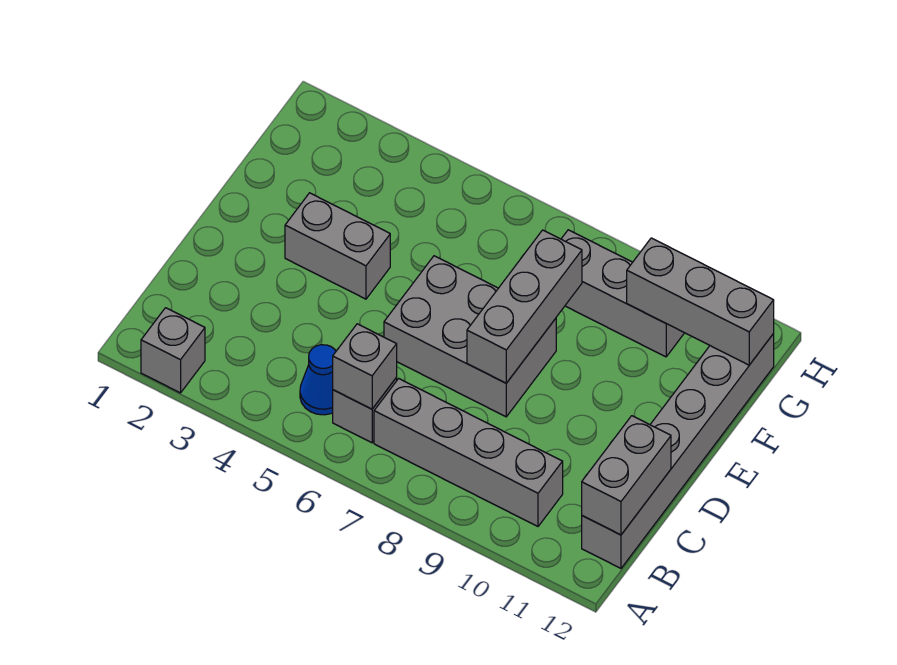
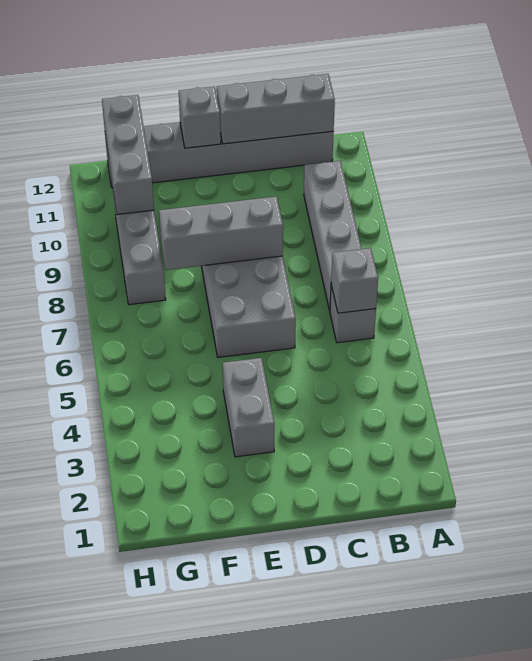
grey brick A2 level 1 -> grey brick E12 level 2
blue cone B5 level 1 -> none
grey brick B12:C12 level 2 -> grey brick B12:D12 level 2

